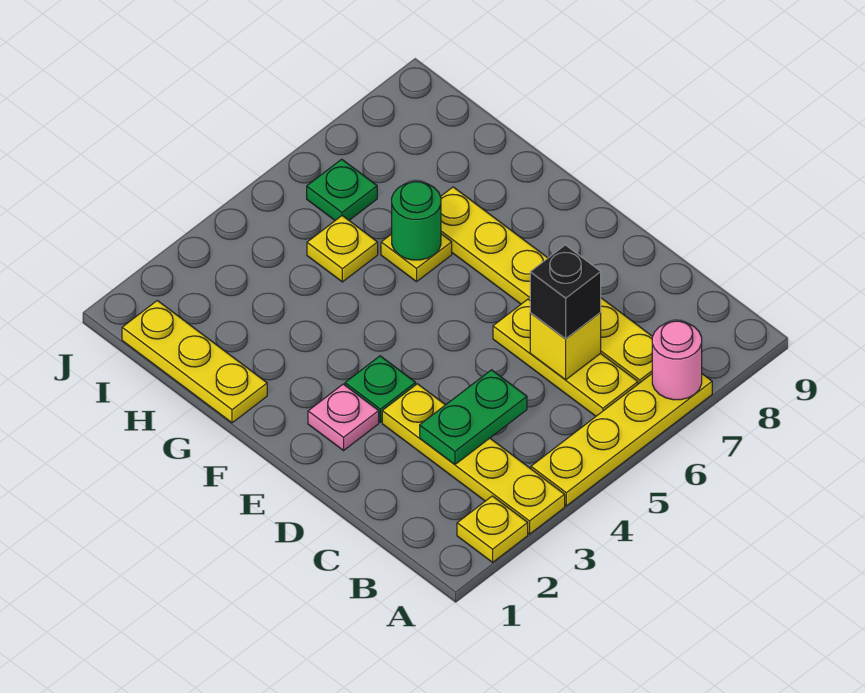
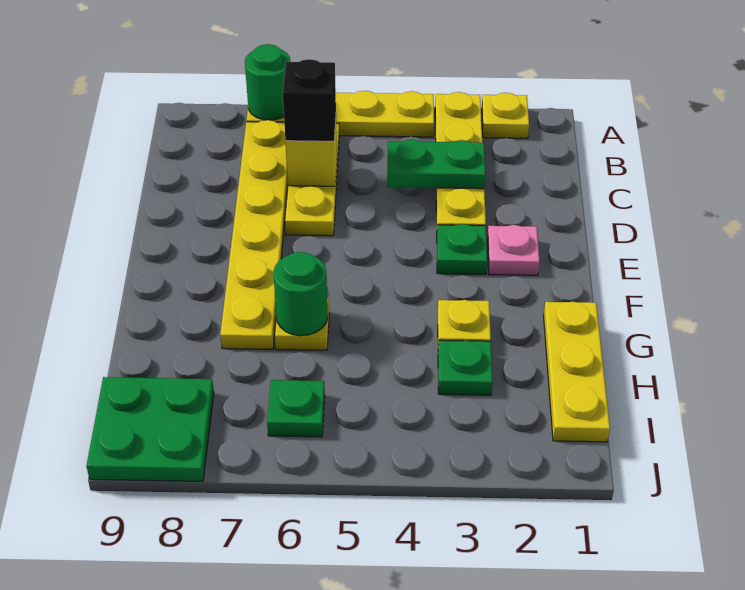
pink round brick A7 level 2 -> green round brick A7 level 2
none -> green plate H3 level 1
yellow plate H5 level 1 -> yellow plate G3 level 1
none -> green plate I8:J9 level 1

